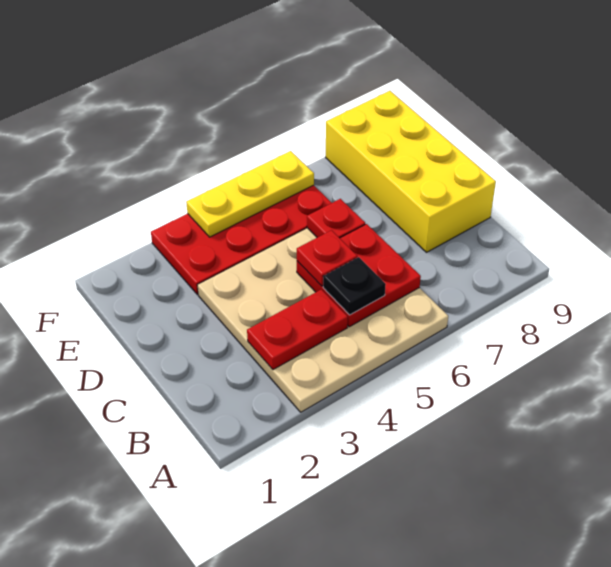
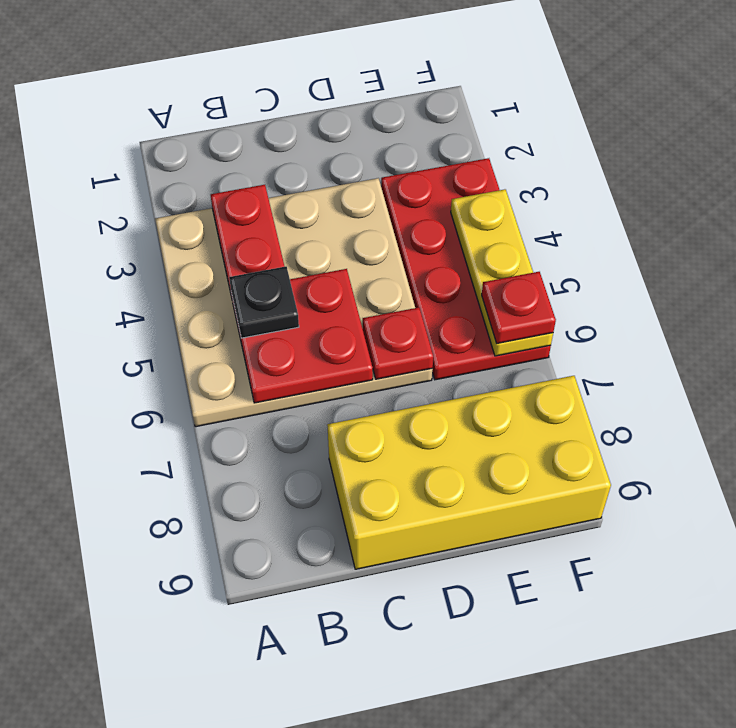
red plate C5 level 3 -> red plate F6 level 3

